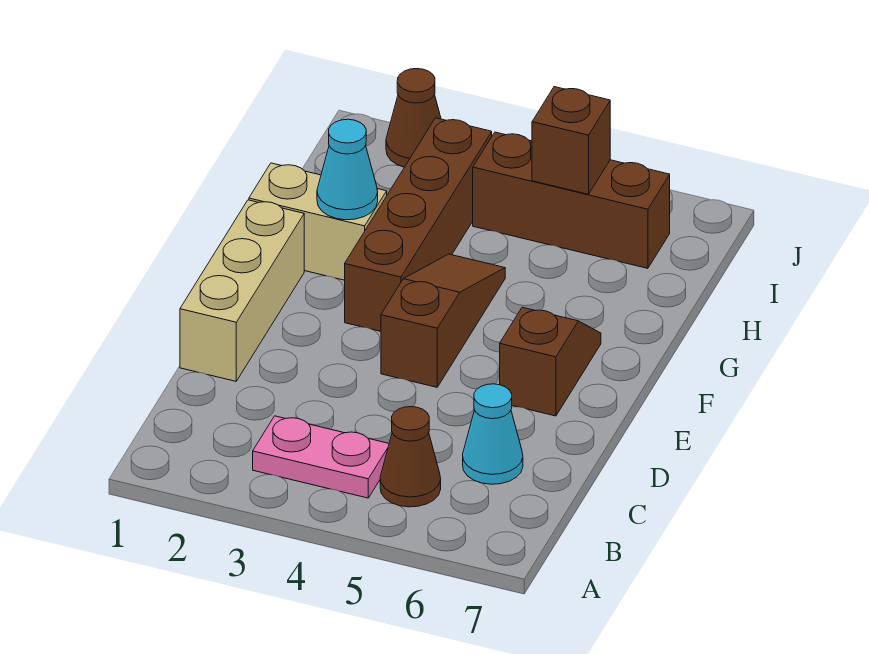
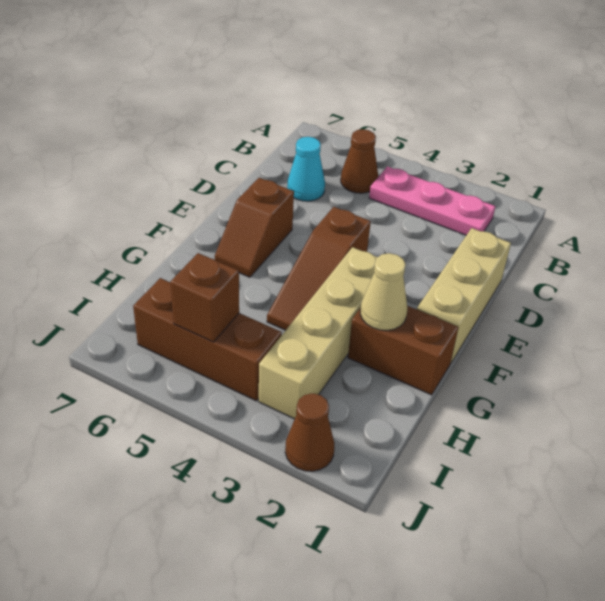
pink plate B3:B4 level 1 -> pink plate B2:B4 level 1
brown brick F3:I3 level 1 -> tan brick F3:I3 level 1
tan brick G1:G2 level 1 -> brown brick G1:G2 level 1
cyan cone G2 level 2 -> tan cone G2 level 2

